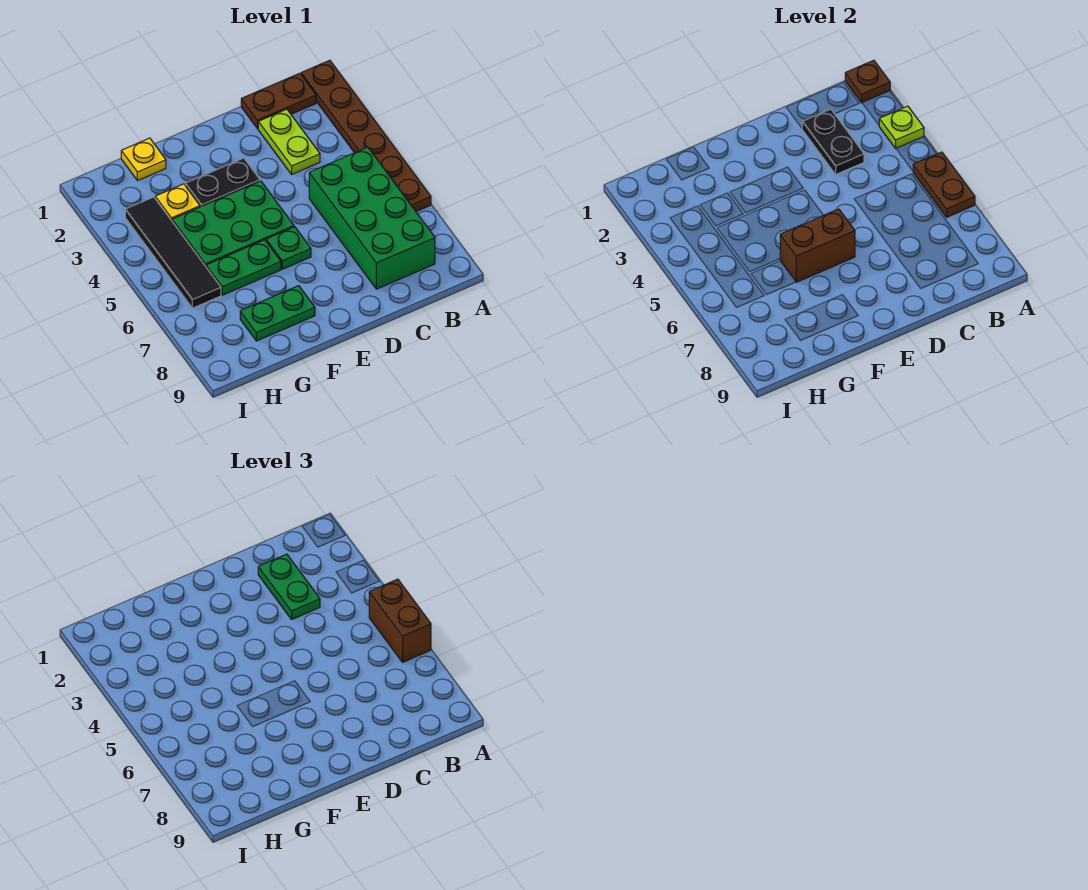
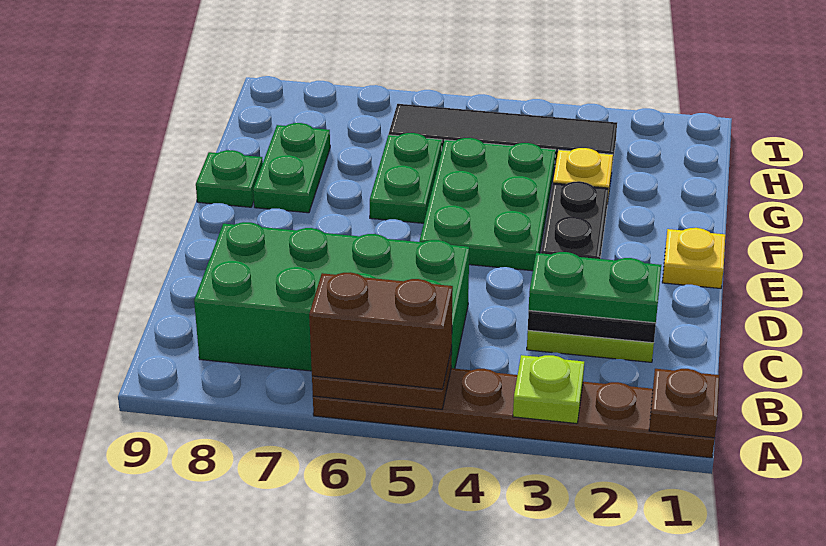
brown plate B1:C1 level 1 -> none
green plate E6 level 1 -> green plate F9 level 1
brown brick E6:F6 level 2 -> none
yellow plate G1 level 1 -> yellow plate E1 level 1

